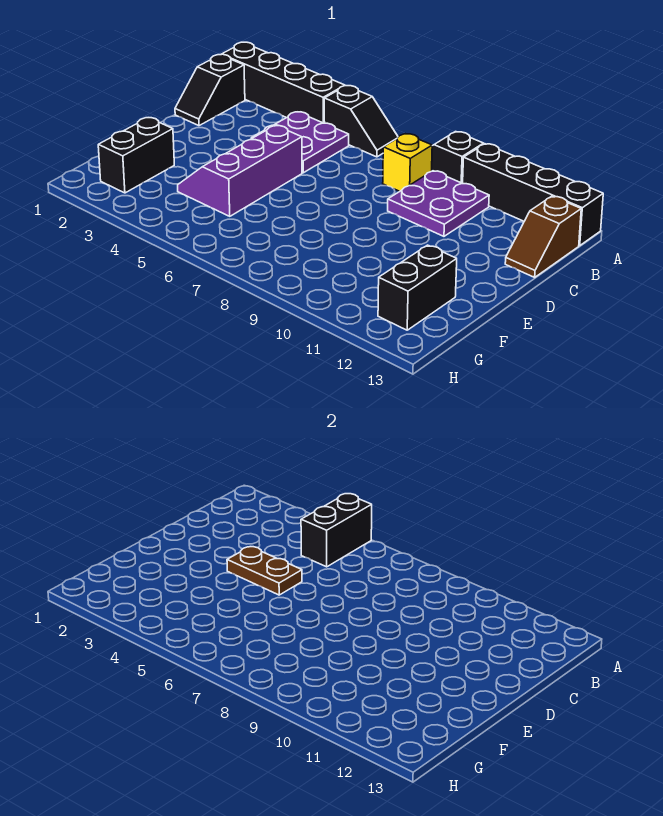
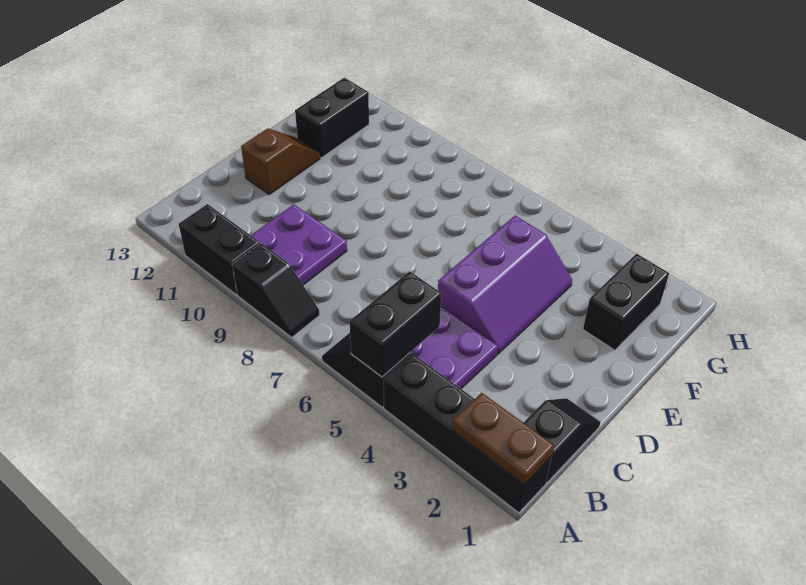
black brick A10:A13 level 1 -> black brick A10:A11 level 1
yellow brick B8 level 1 -> none
brown slope B13:C13 level 1 top B -> brown slope D12:E12 level 1 top D
brown plate D4:D5 level 2 -> brown plate A1:A2 level 2

